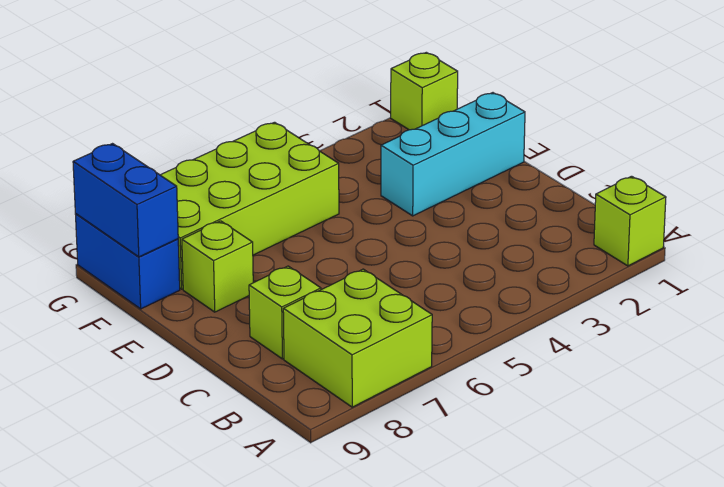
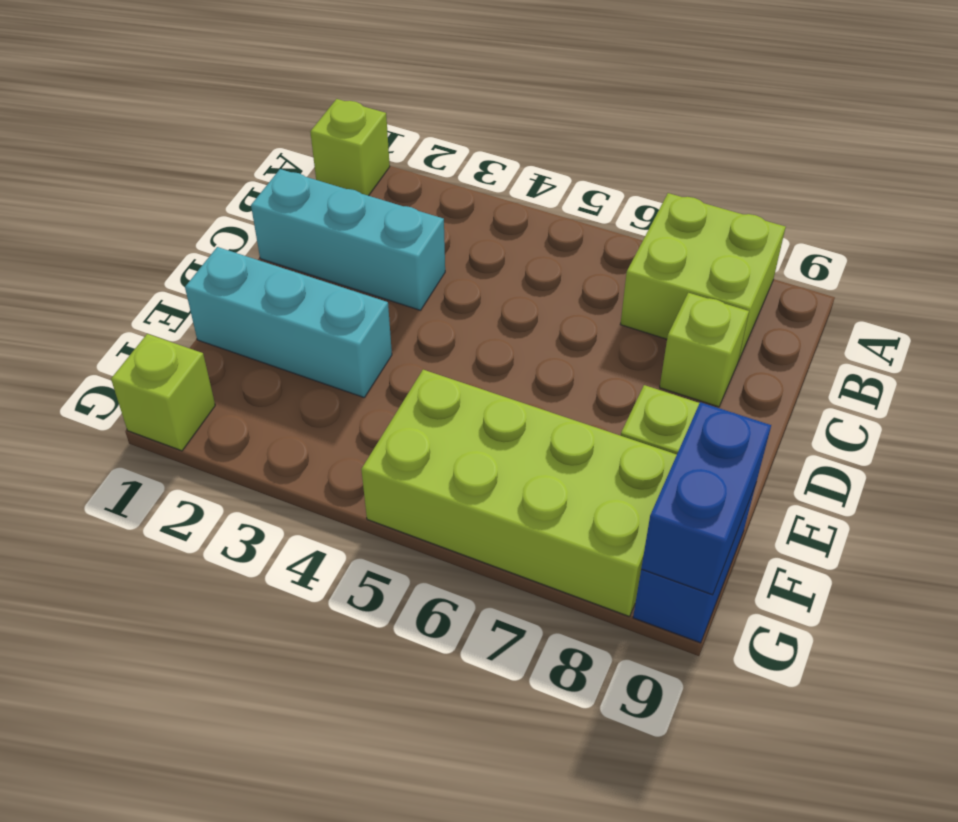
none -> cyan brick C1:C3 level 1

